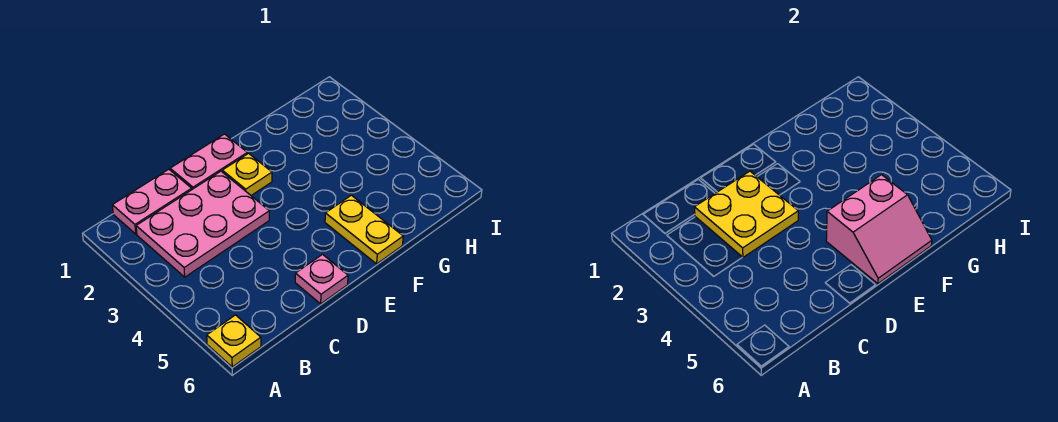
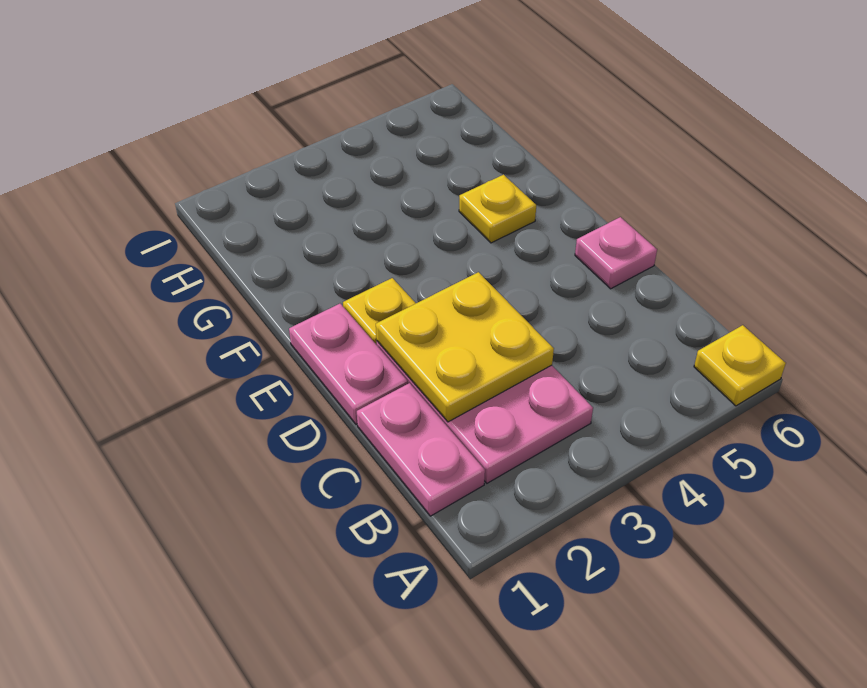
pink slope E5:F6 level 2 top 5 -> none
yellow plate F5:F6 level 1 -> yellow plate F5 level 1

